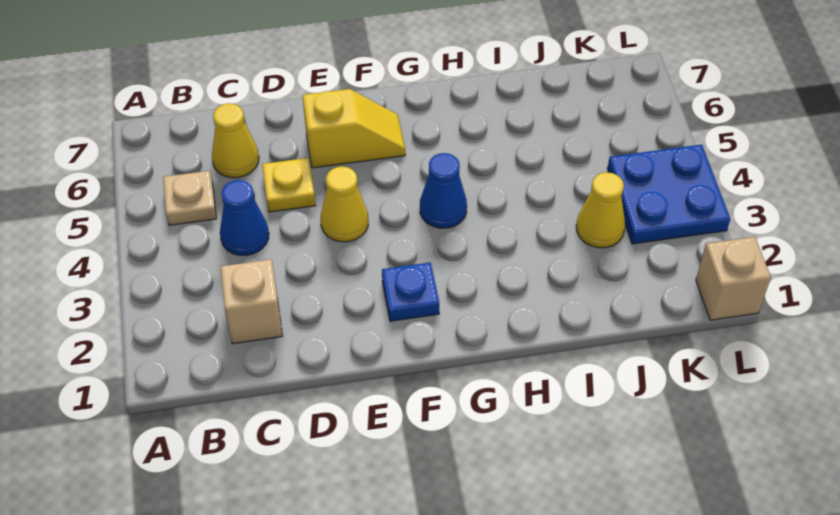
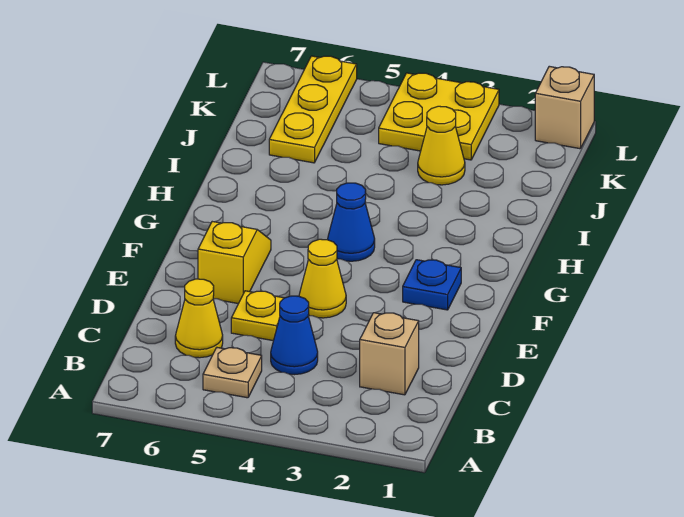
none -> yellow plate J6:L6 level 1
blue plate K3:L4 level 1 -> yellow plate K3:L4 level 1

